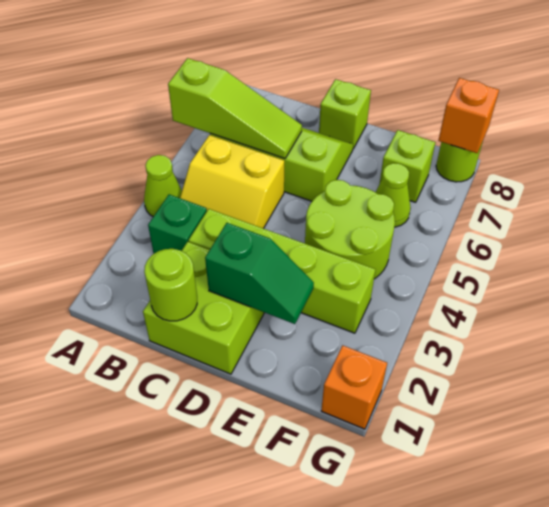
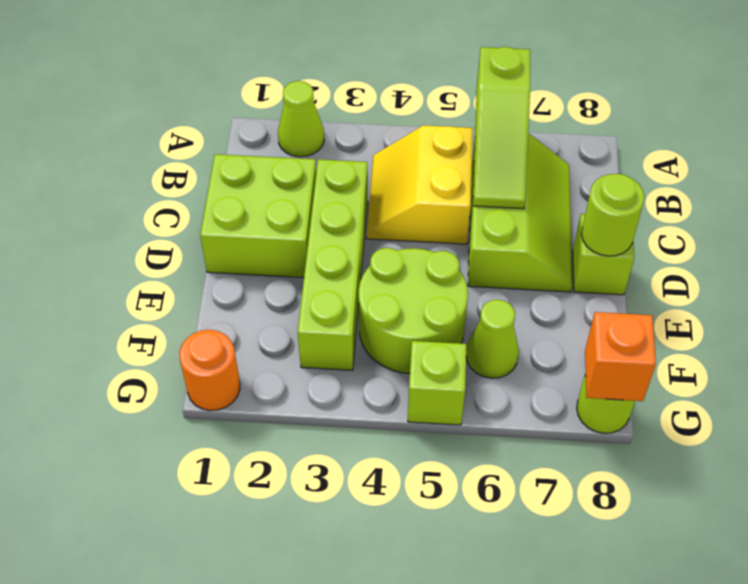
lime cone A4 level 1 -> lime cone A2 level 1
green brick B3 level 1 -> none
lime round brick C1 level 2 -> lime round brick D8 level 2
green slope D2:E2 level 2 top D -> none
lime brick F7 level 1 -> lime brick G5 level 1
orange brick G1 level 1 -> orange round brick G1 level 1

